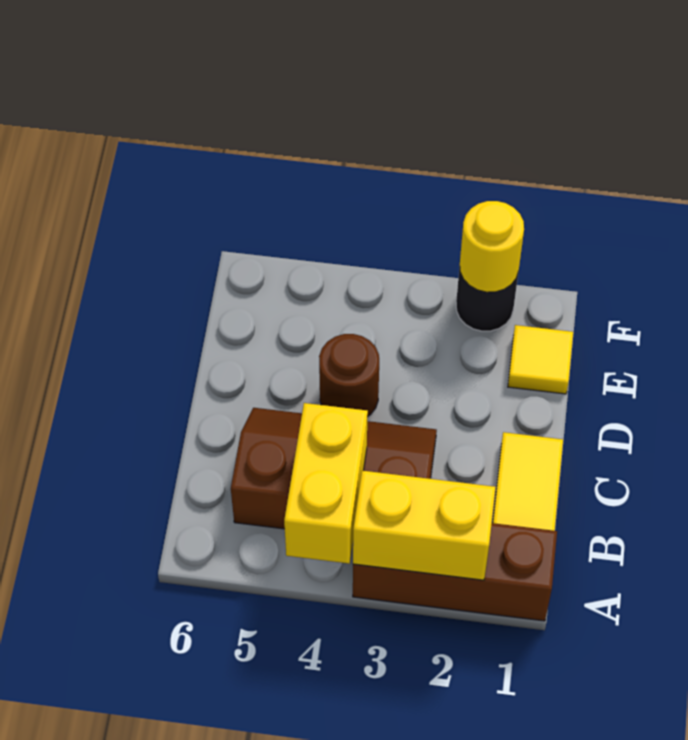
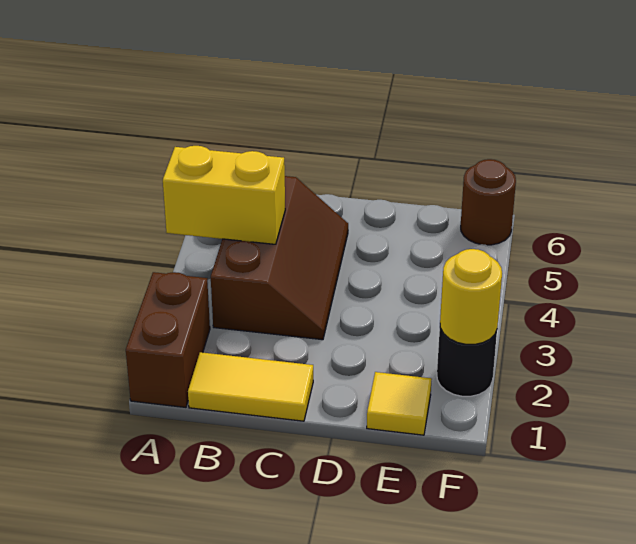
brown brick A1:A3 level 1 -> brown brick A1:A2 level 1
yellow brick A2:A3 level 2 -> none
brown round brick D4 level 1 -> brown round brick F6 level 1

